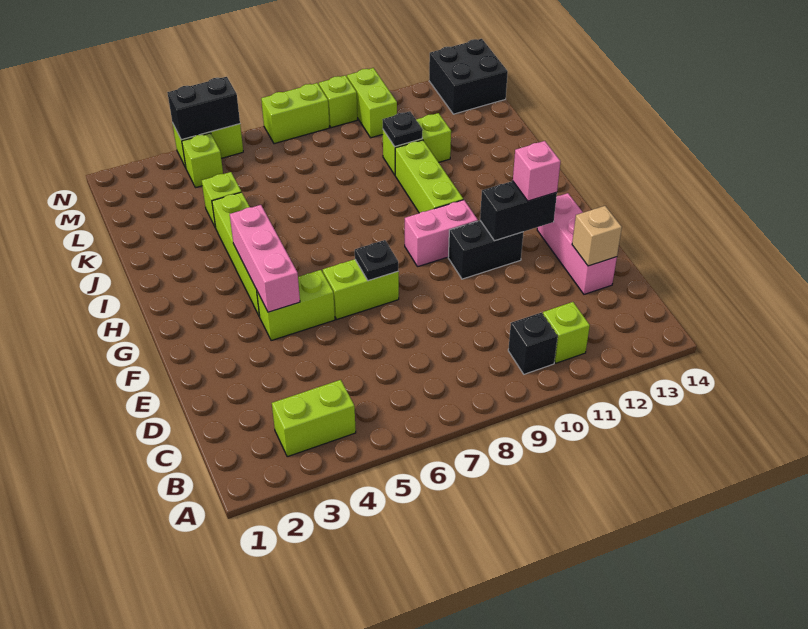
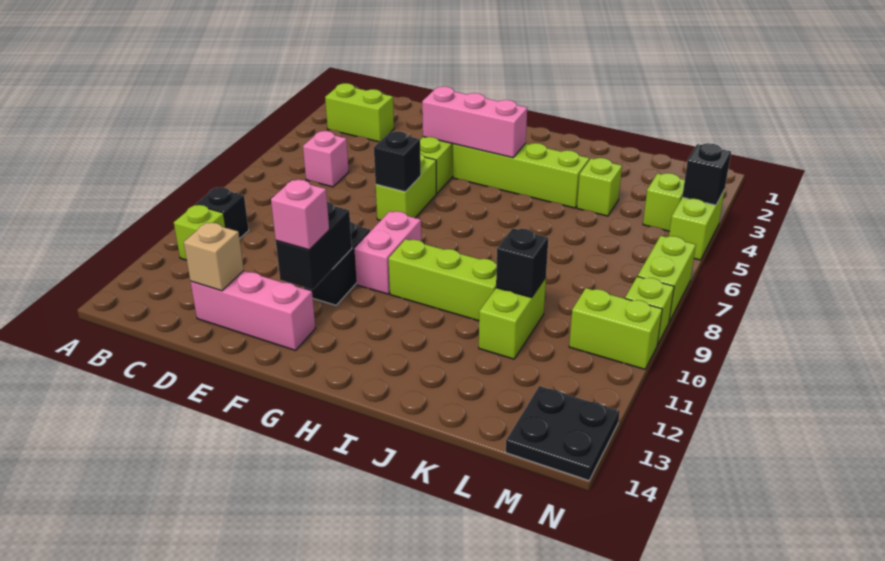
lime brick B3:B4 level 1 -> lime brick B3:C3 level 1
none -> pink brick C6 level 1
black plate F7 level 2 -> black brick F7 level 2
black plate K10 level 2 -> black brick K10 level 2
black brick M13:N14 level 1 -> black plate M13:N14 level 1
black brick N4:N5 level 2 -> black brick N4 level 2

